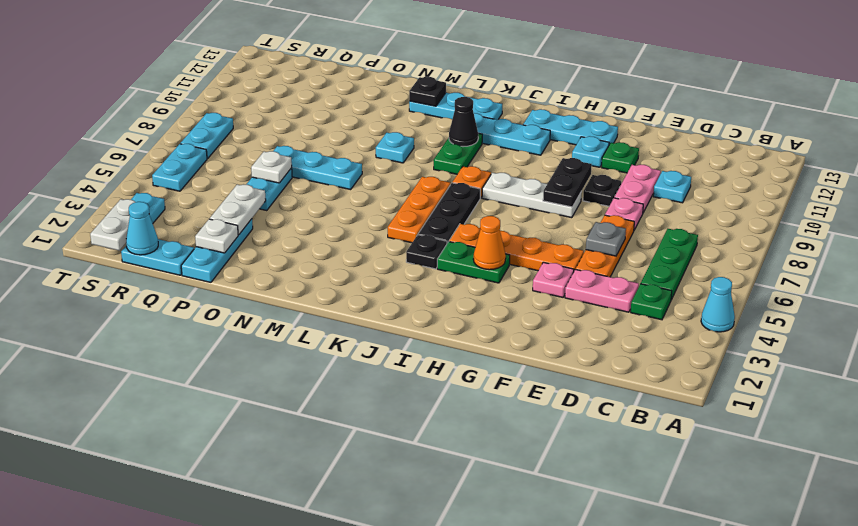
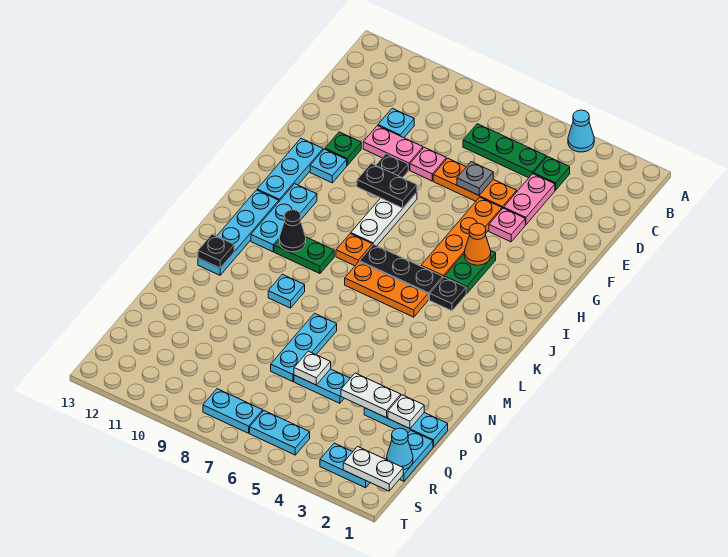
cyan plate K12:M12 level 1 -> cyan plate J12:M12 level 1

